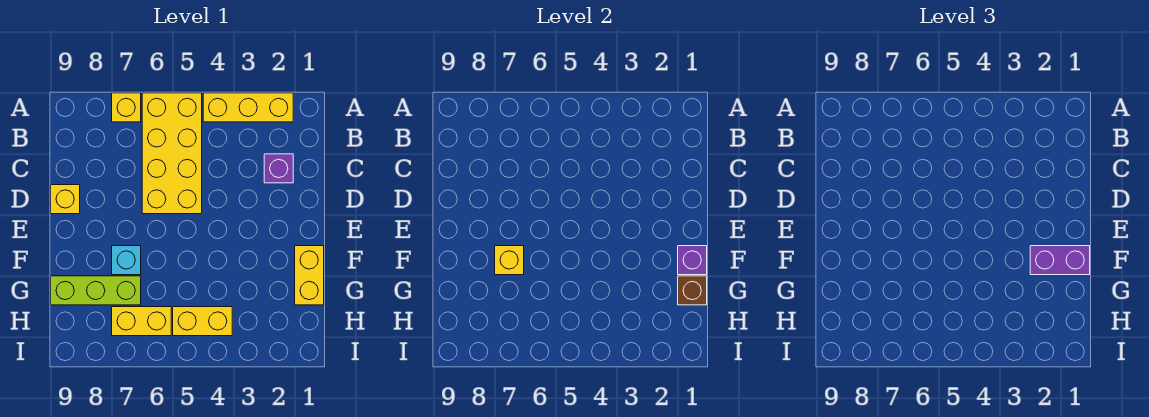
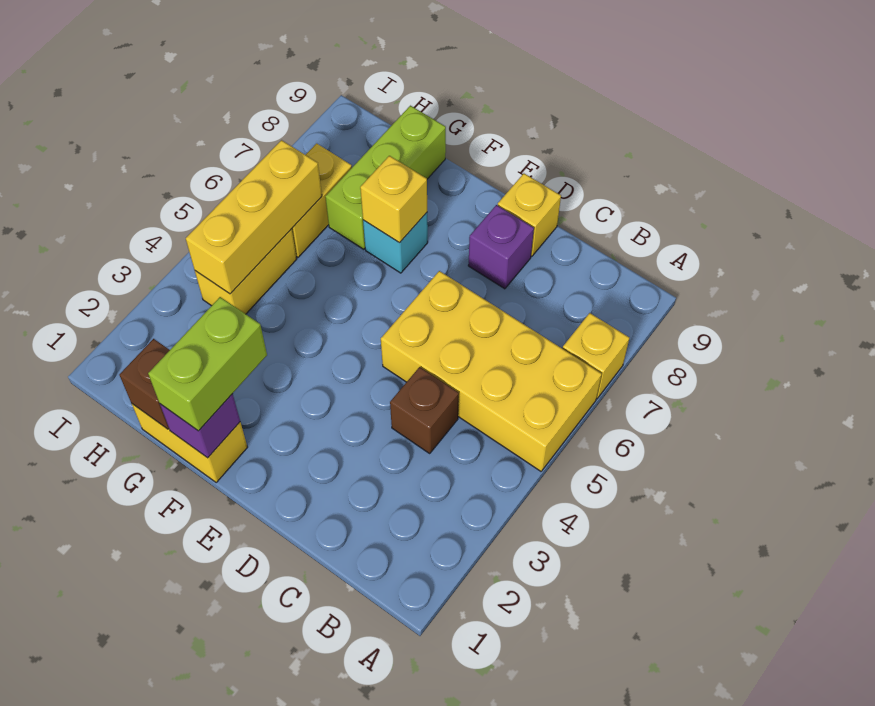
yellow brick A2:A4 level 1 -> yellow brick H4:H6 level 2
purple brick C2 level 1 -> purple brick D8 level 1
none -> brown brick C4 level 1
purple brick F1:F2 level 3 -> lime brick F1:F2 level 3

